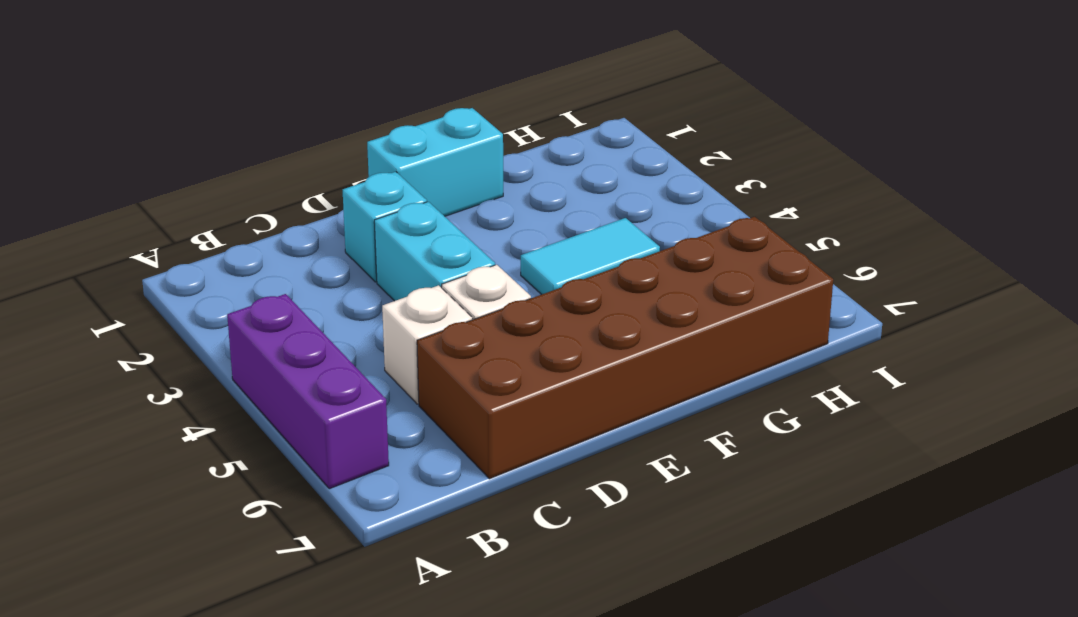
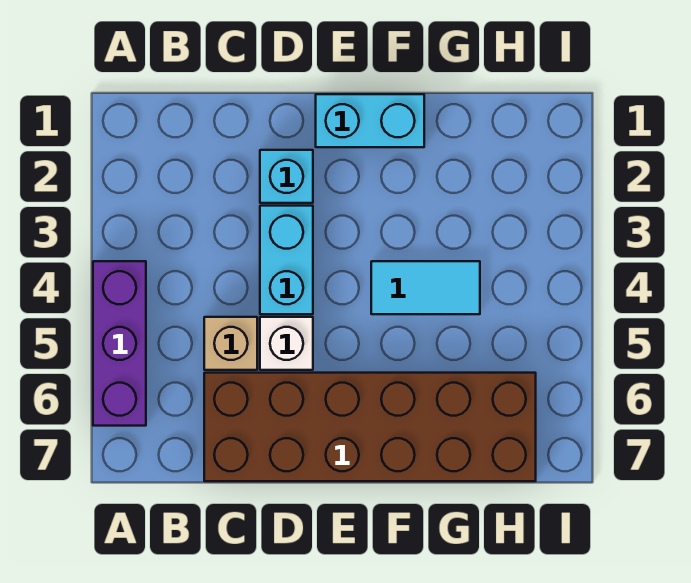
white brick C5 level 1 -> tan brick C5 level 1

